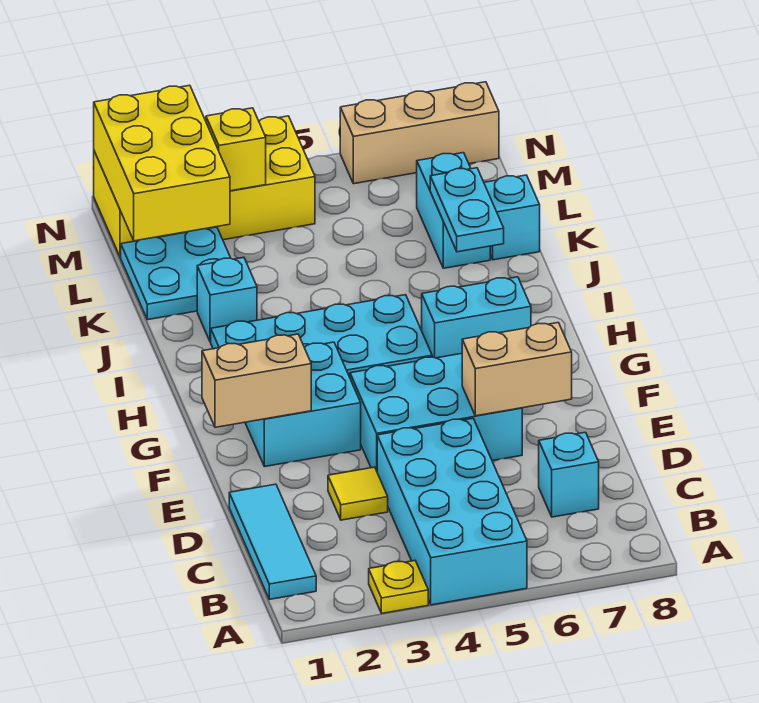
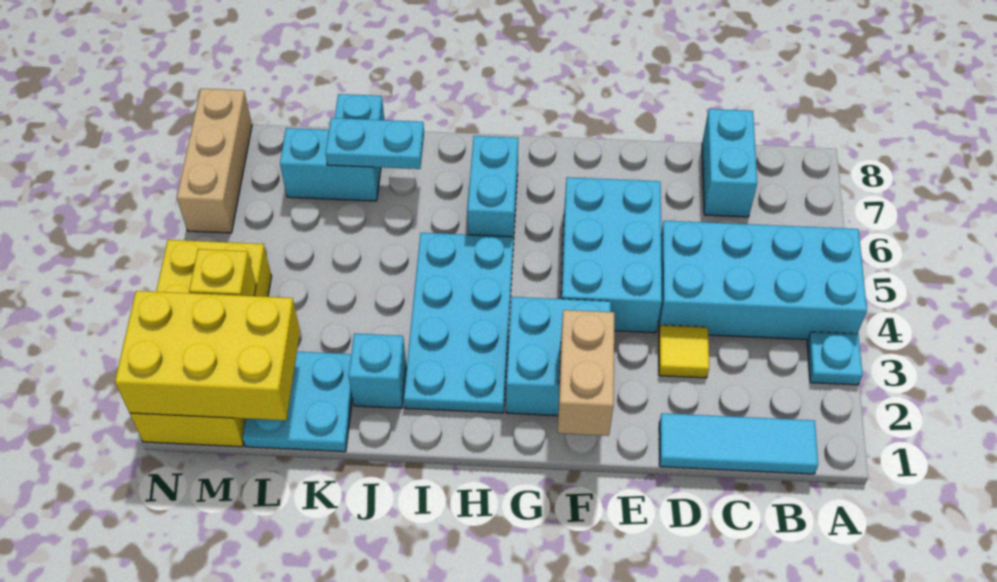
yellow plate A3 level 1 -> cyan plate A3 level 1
cyan brick C7 level 1 -> cyan brick C7:C8 level 1
tan brick E6:E7 level 2 -> none

